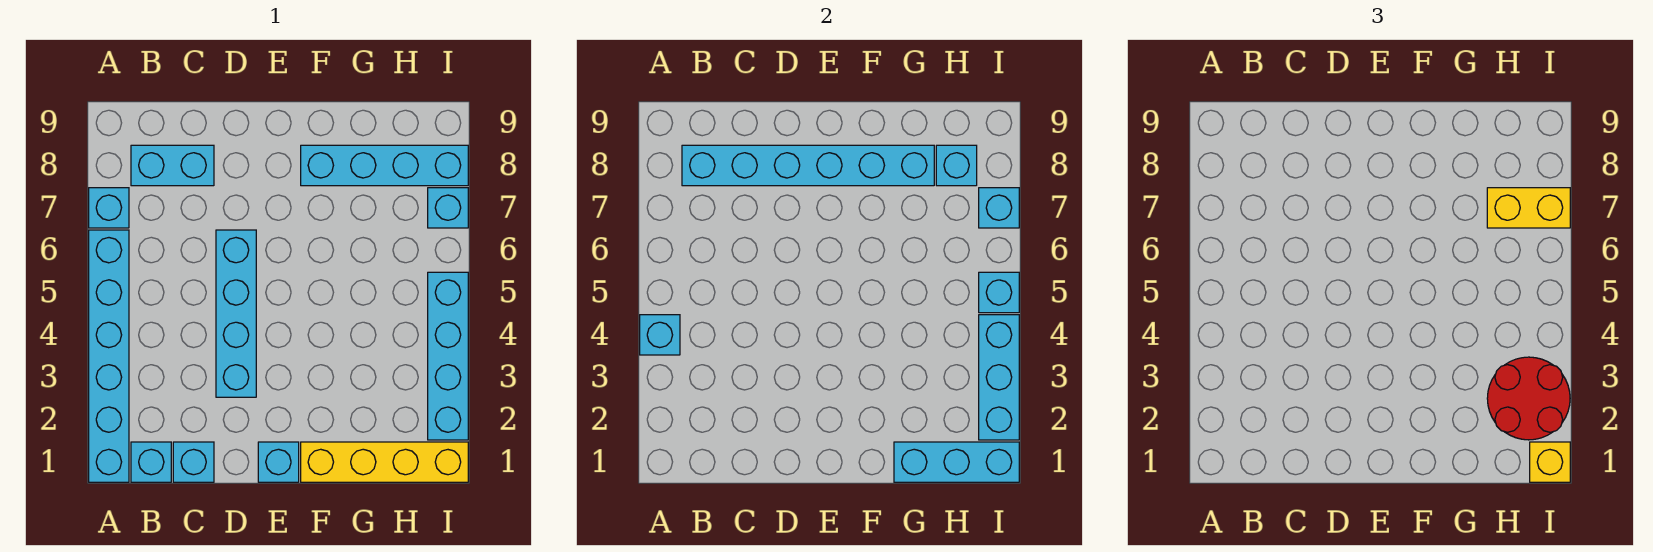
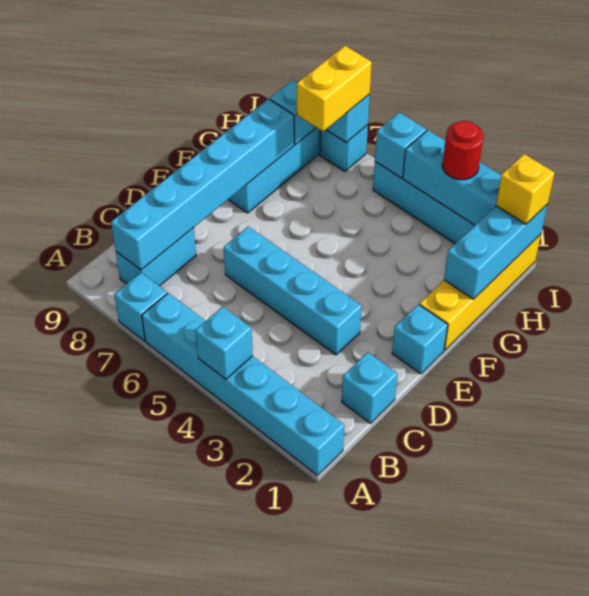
cyan brick B1 level 1 -> none
red round brick H2:I3 level 3 -> red round brick I3 level 3

